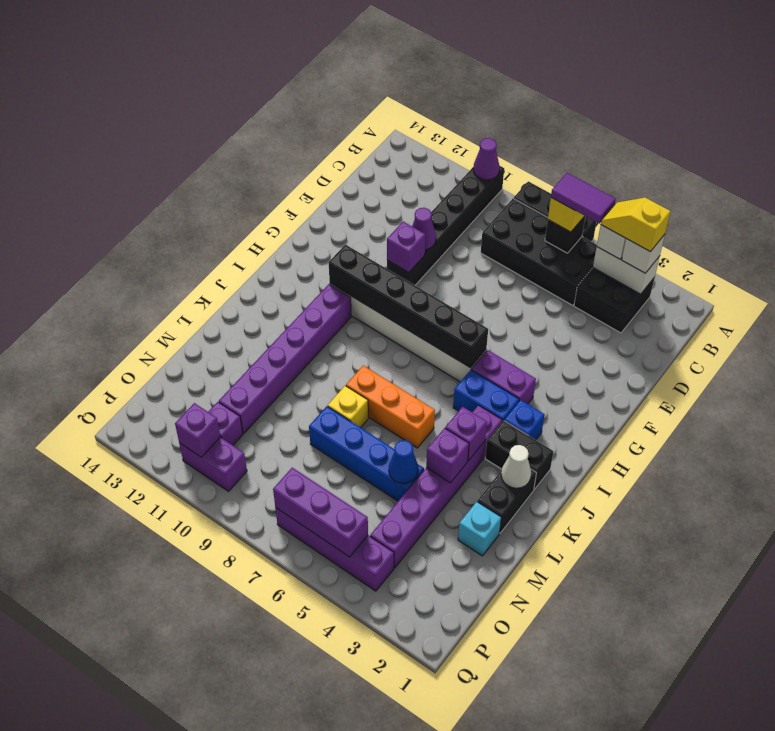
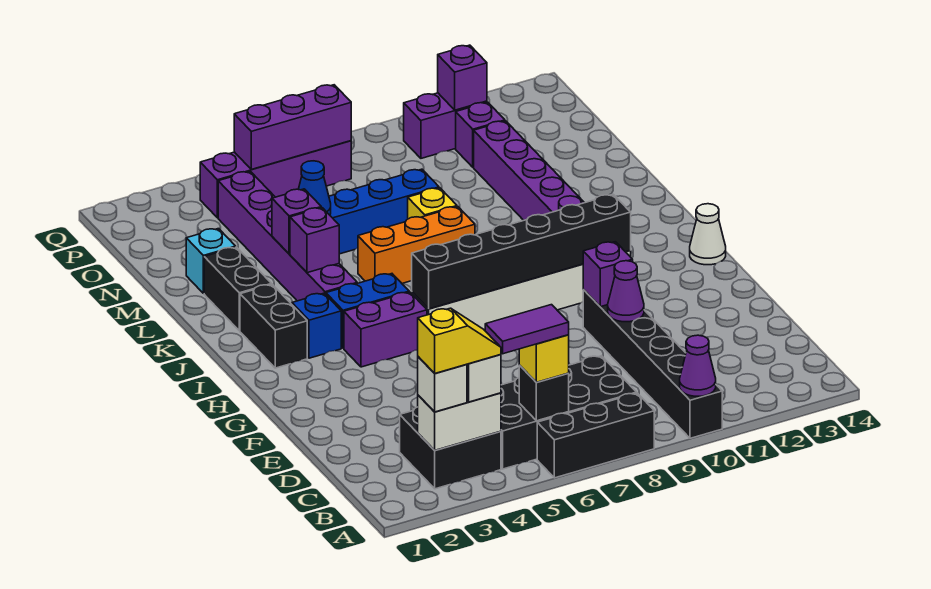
black brick J2:J3 level 1 -> black brick I2:J2 level 1
white cone K2 level 2 -> white cone H14 level 1

